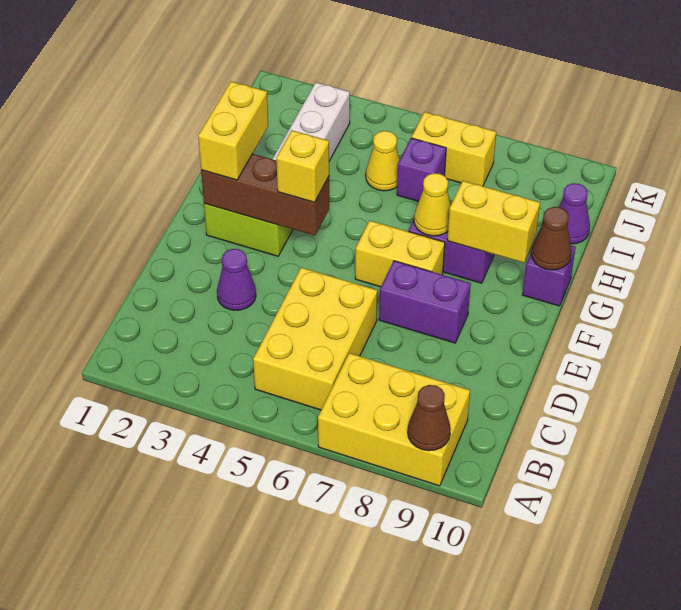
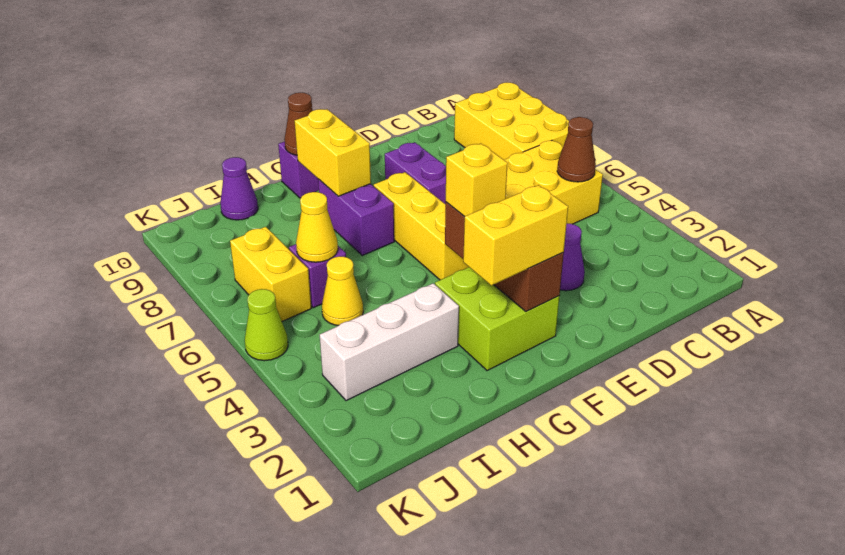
brown cone A9 level 2 -> brown cone B5 level 2
yellow brick F6:F7 level 1 -> yellow brick F5:F7 level 1
yellow cone G7 level 2 -> yellow cone I6 level 2
none -> lime cone K5 level 1

